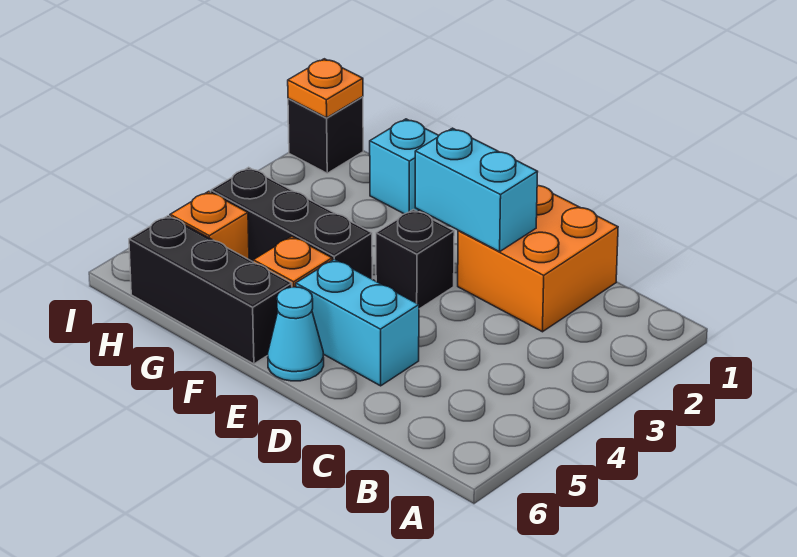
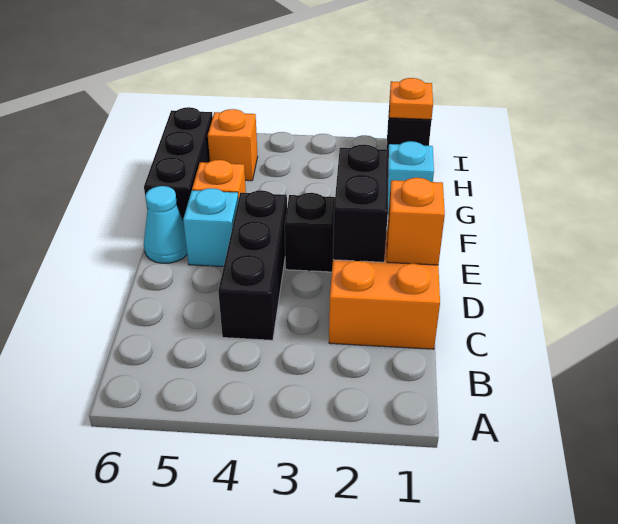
none -> orange brick D1 level 2
cyan brick D2:E2 level 2 -> black brick D2:E2 level 2
cyan brick D5:E5 level 1 -> cyan brick E5 level 1
black brick F4:H4 level 1 -> black brick C4:E4 level 1

